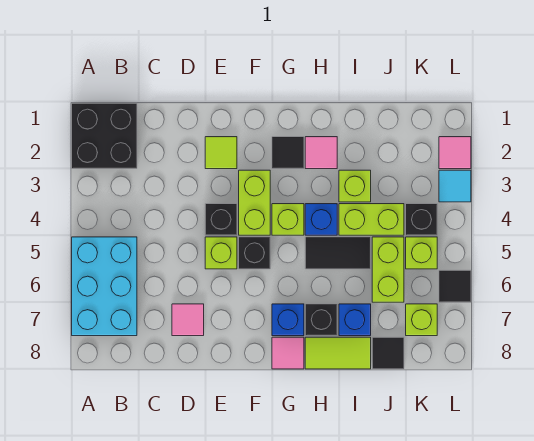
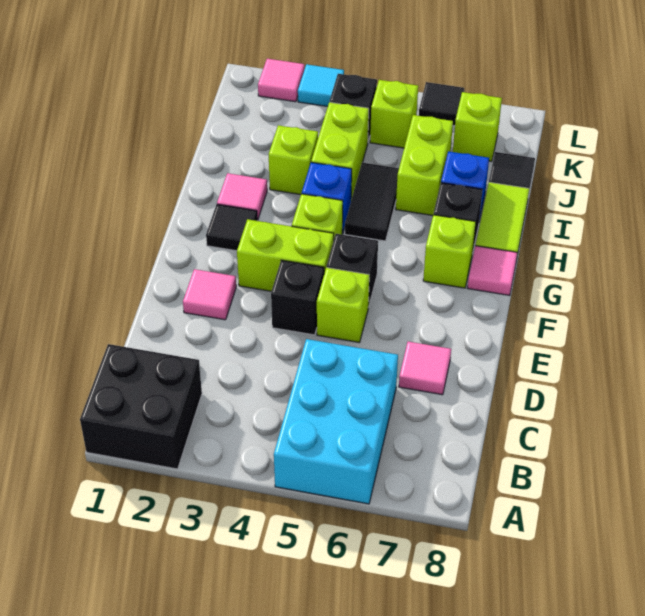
cyan brick A5:B7 level 1 -> cyan brick A5:C6 level 1
lime tile E2 level 1 -> pink tile E2 level 1
blue brick G7 level 1 -> lime brick G7 level 1
lime brick J5:J6 level 1 -> lime brick I6:J6 level 1

